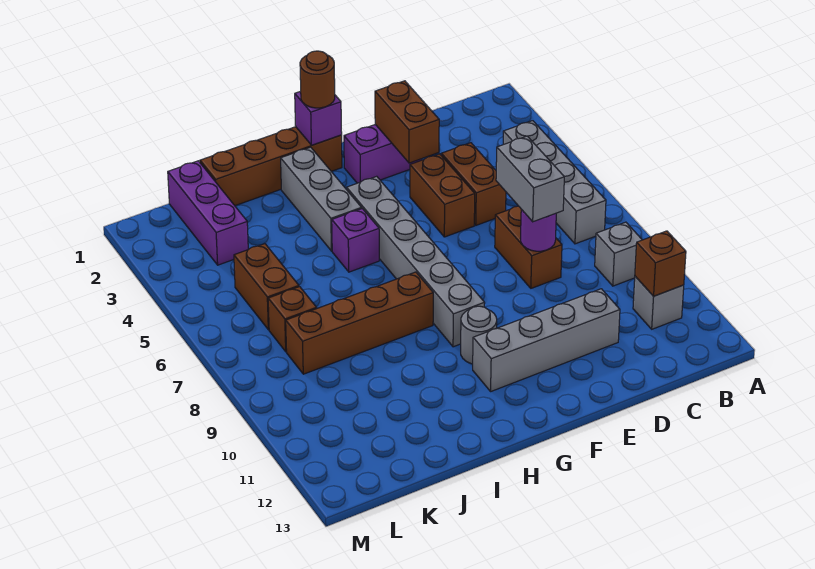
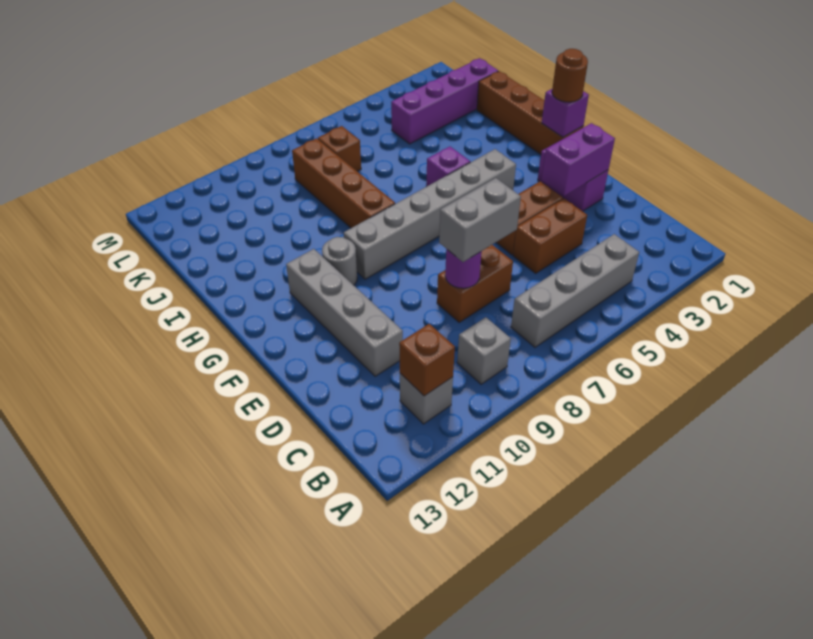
brown brick E2:E3 level 2 -> purple brick E2:E3 level 2
grey brick H2:H4 level 1 -> none
purple brick K1:K3 level 1 -> purple brick K1:K4 level 1
brown brick K5:K6 level 1 -> none

